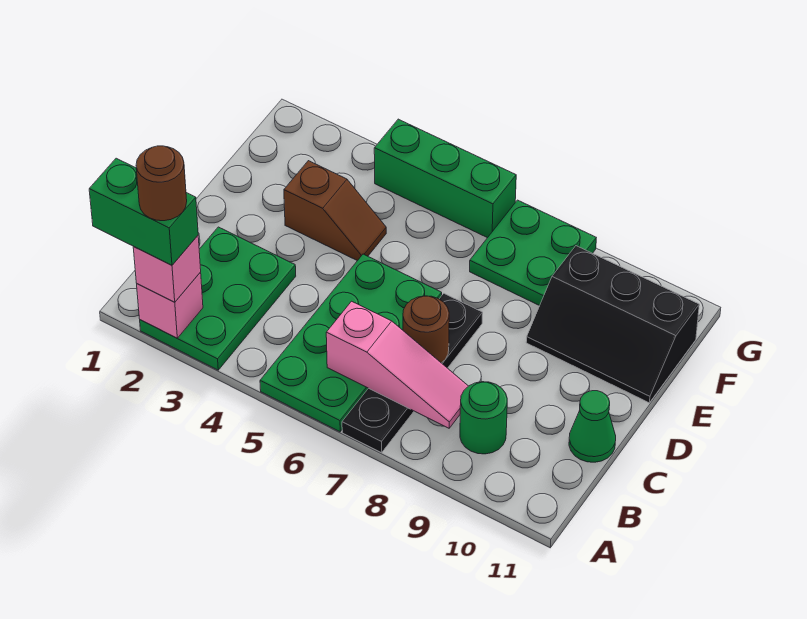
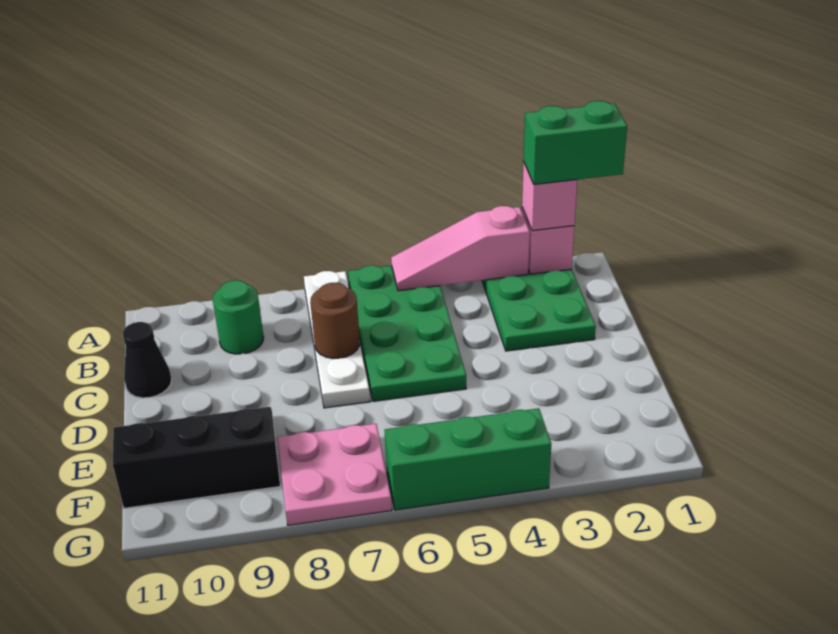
brown round brick A2 level 5 -> none
black plate A7:D7 level 1 -> white plate A7:D7 level 1
pink slope B6:B8 level 2 top 6 -> pink slope A3:A5 level 2 top 3
green cone C11 level 1 -> black cone C11 level 1
brown slope E3:E4 level 1 top 3 -> none
green plate F7:G8 level 1 -> pink plate F7:G8 level 1

